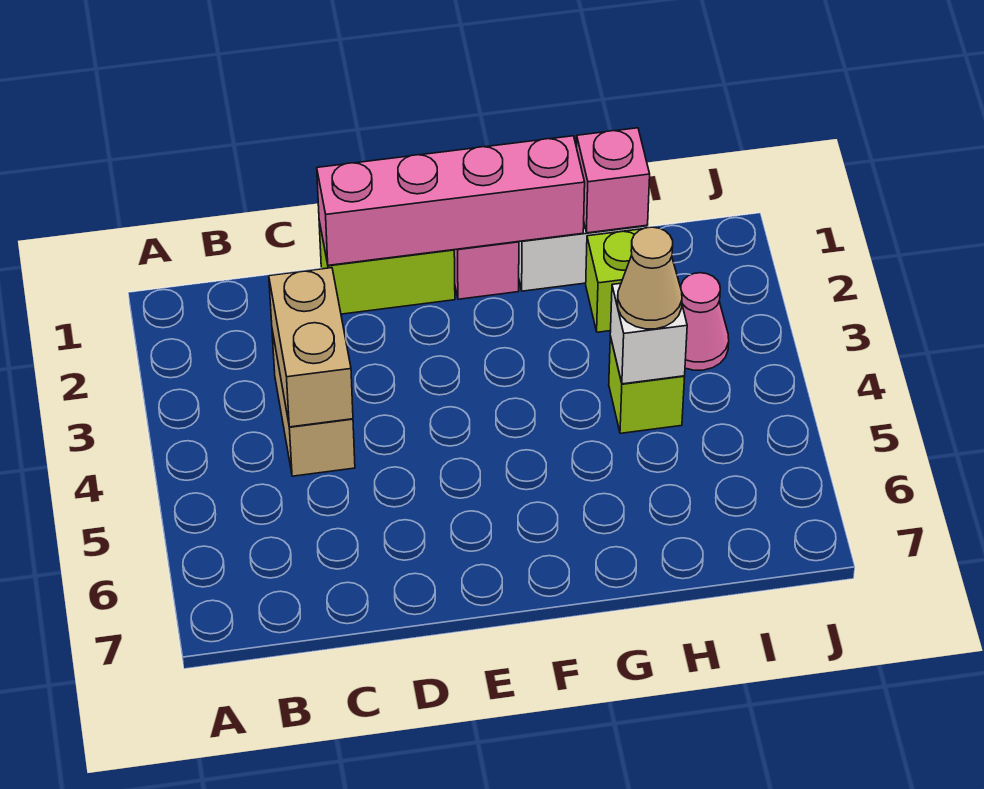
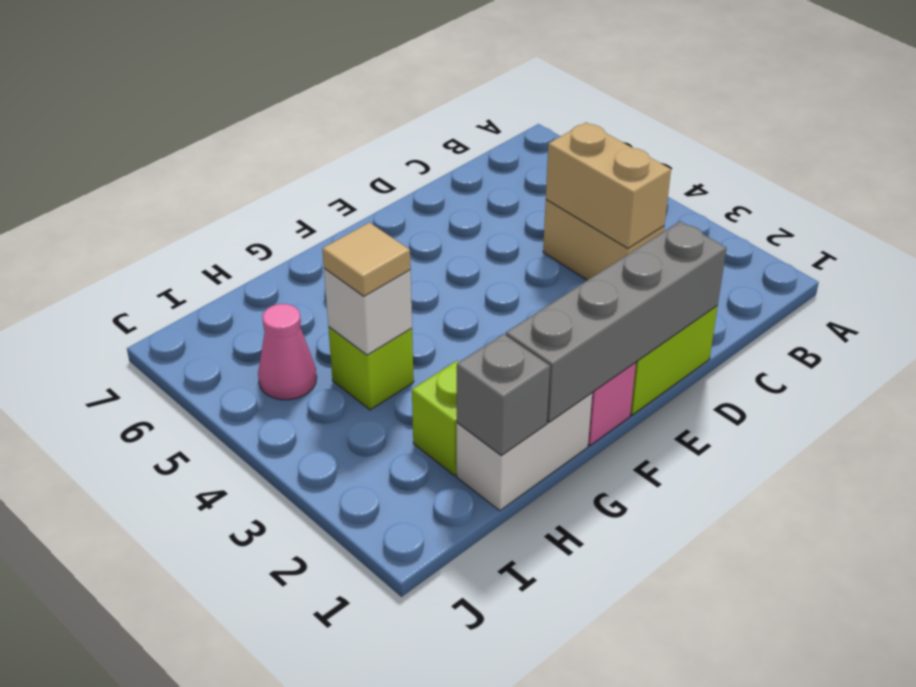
pink brick D1:G1 level 2 -> grey brick D1:G1 level 2
pink brick H1 level 2 -> grey brick H1 level 2
tan cone H4 level 3 -> tan tile H4 level 3
pink cone I3 level 1 -> pink cone I5 level 1

